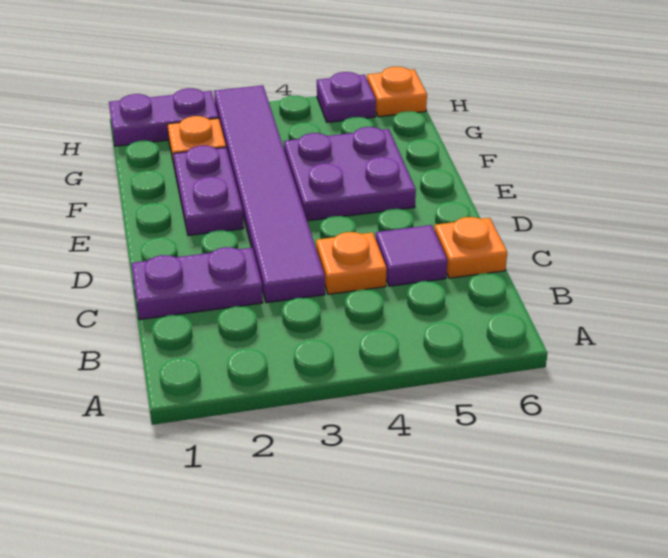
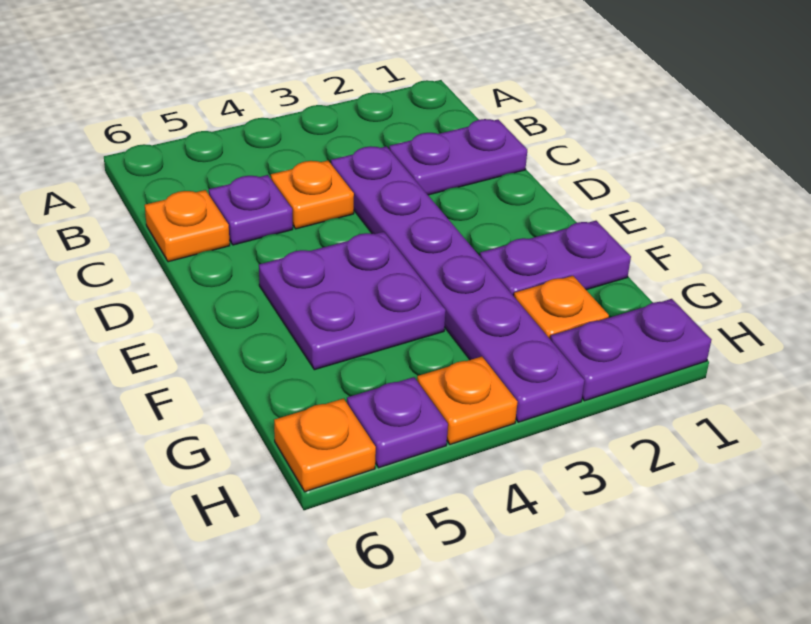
purple tile C3:H3 level 1 -> purple plate C3:H3 level 1
purple tile C5 level 1 -> purple plate C5 level 1
purple plate E2:F2 level 1 -> purple plate F1:F2 level 1
none -> orange plate H4 level 1

